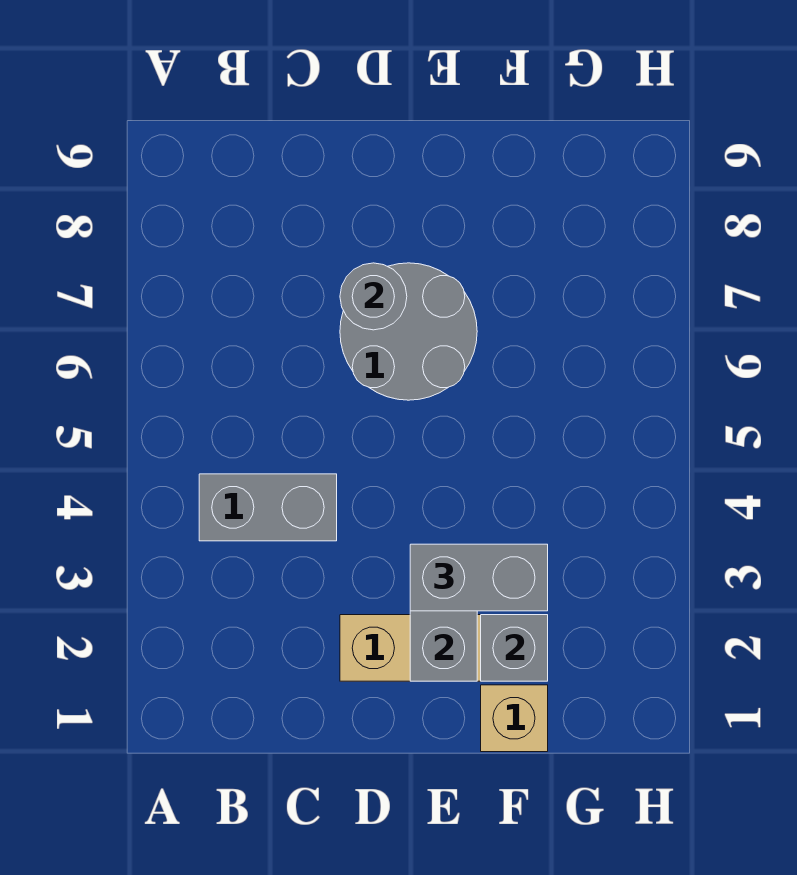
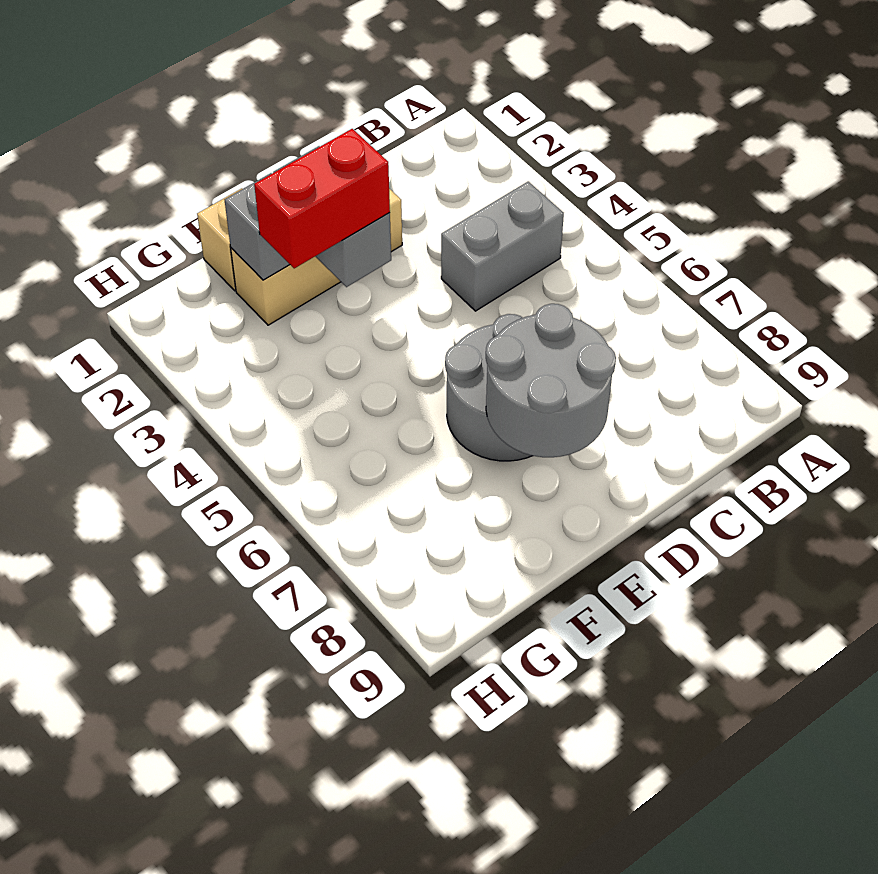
grey round brick D7 level 2 -> grey round brick D7:E8 level 2
grey brick E3:F3 level 3 -> red brick E3:F3 level 3

